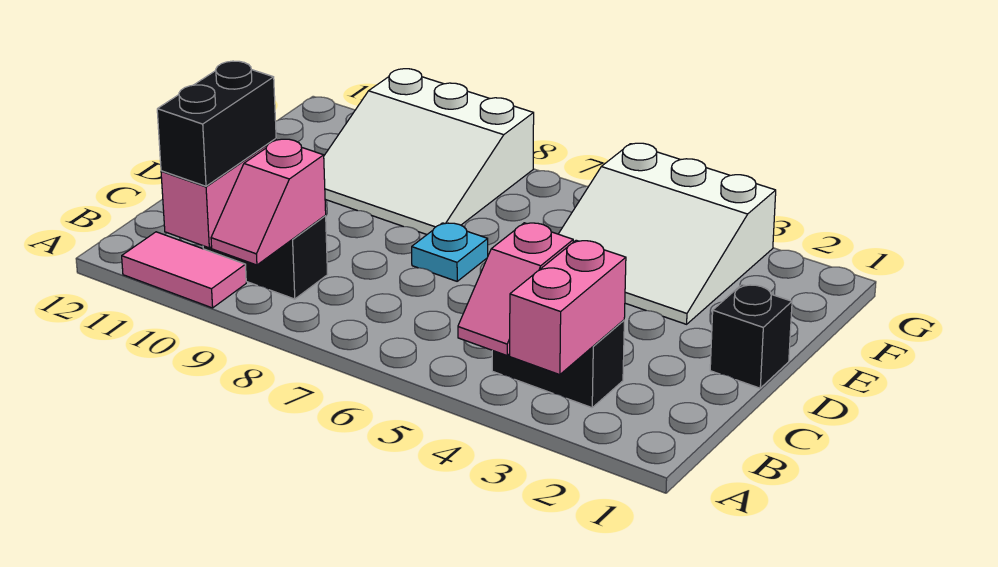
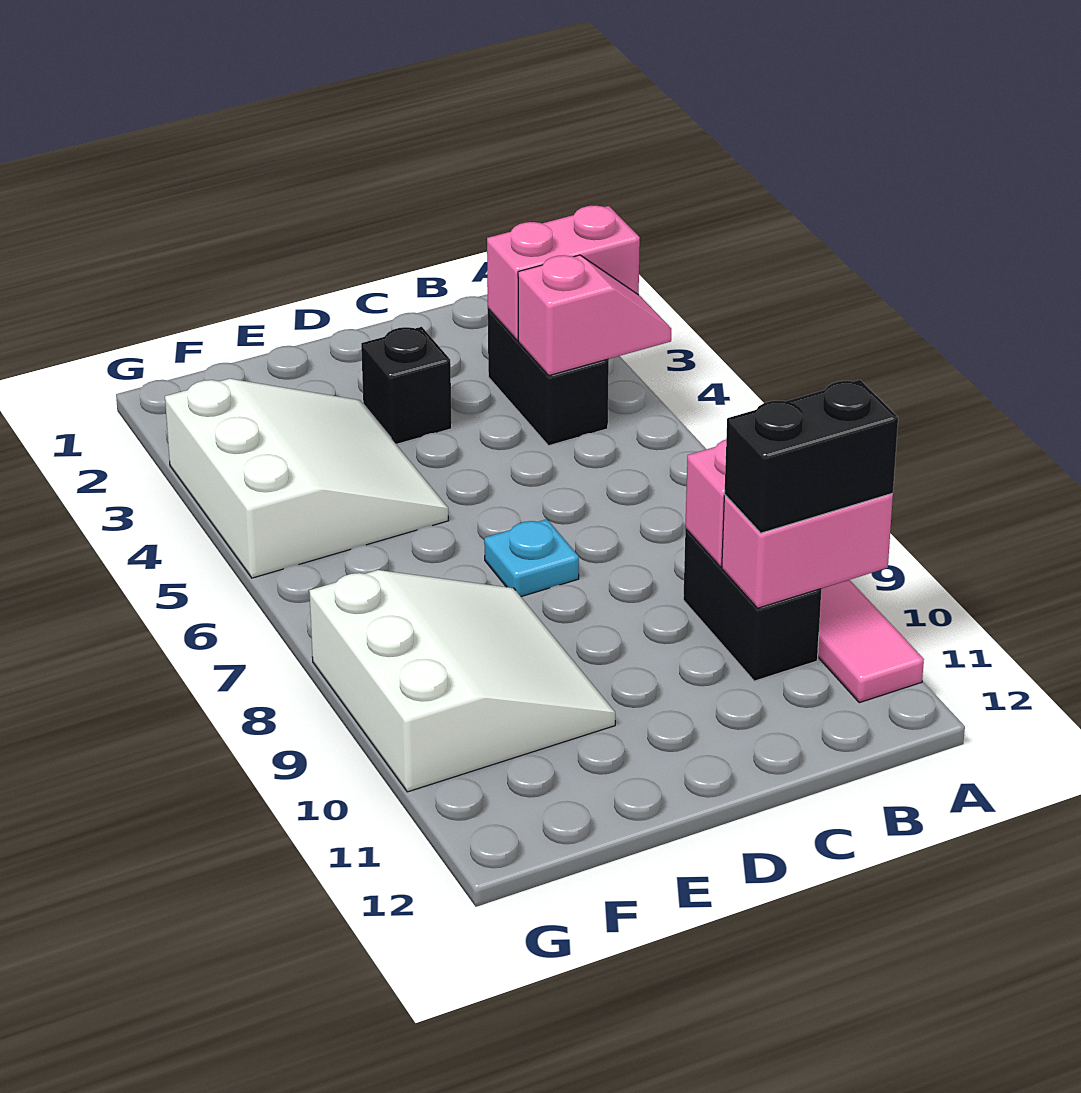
black brick D1 level 1 -> black brick D3 level 1

